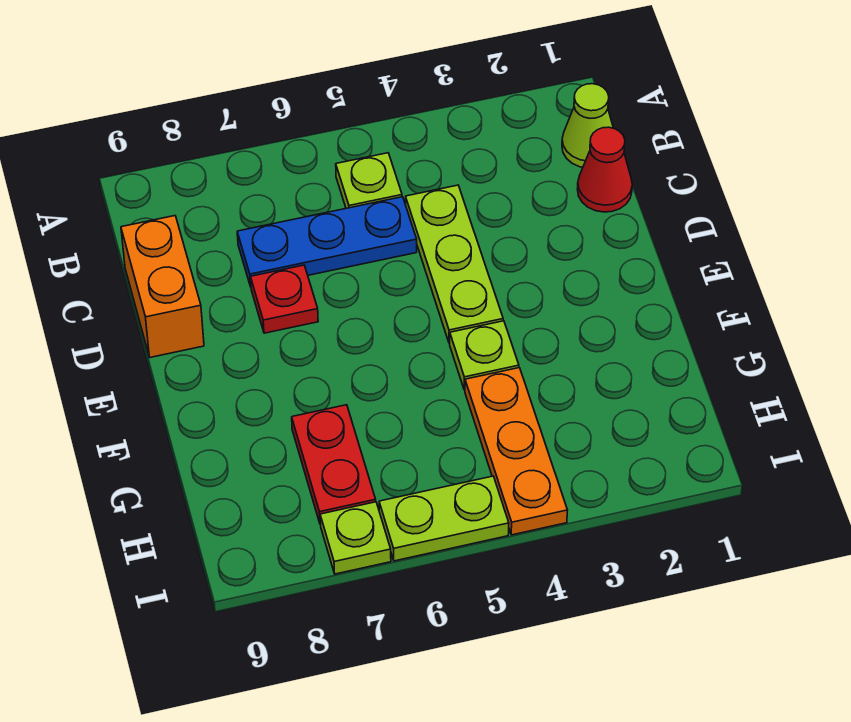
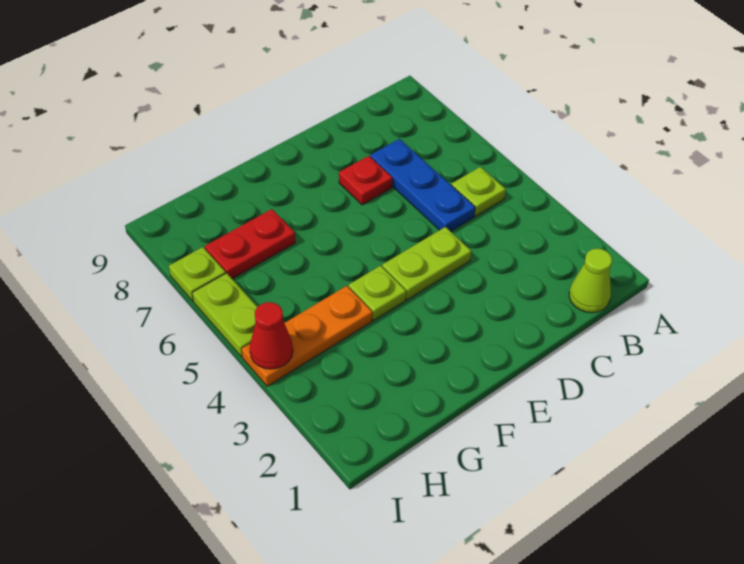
red cone C1 level 1 -> red cone I4 level 2
lime plate C4:E4 level 1 -> lime plate D4:E4 level 1
orange brick C9:D9 level 1 -> none

